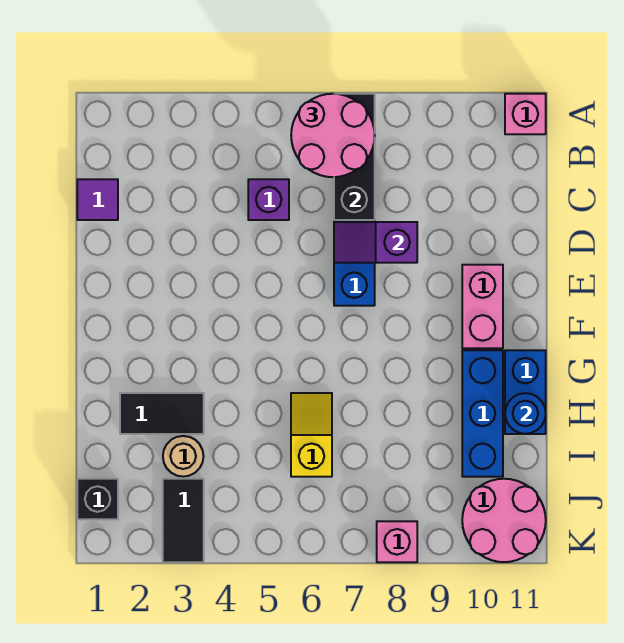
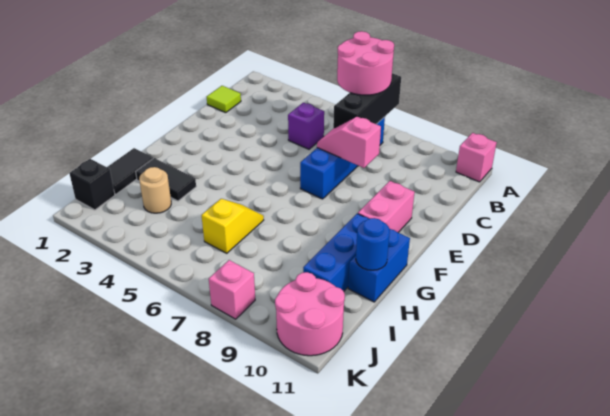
purple tile C1 level 1 -> lime tile C1 level 1
purple slope D7:D8 level 2 top 8 -> pink slope D7:D8 level 2 top 8
black tile J3:K3 level 1 -> black tile H1:I1 level 1

